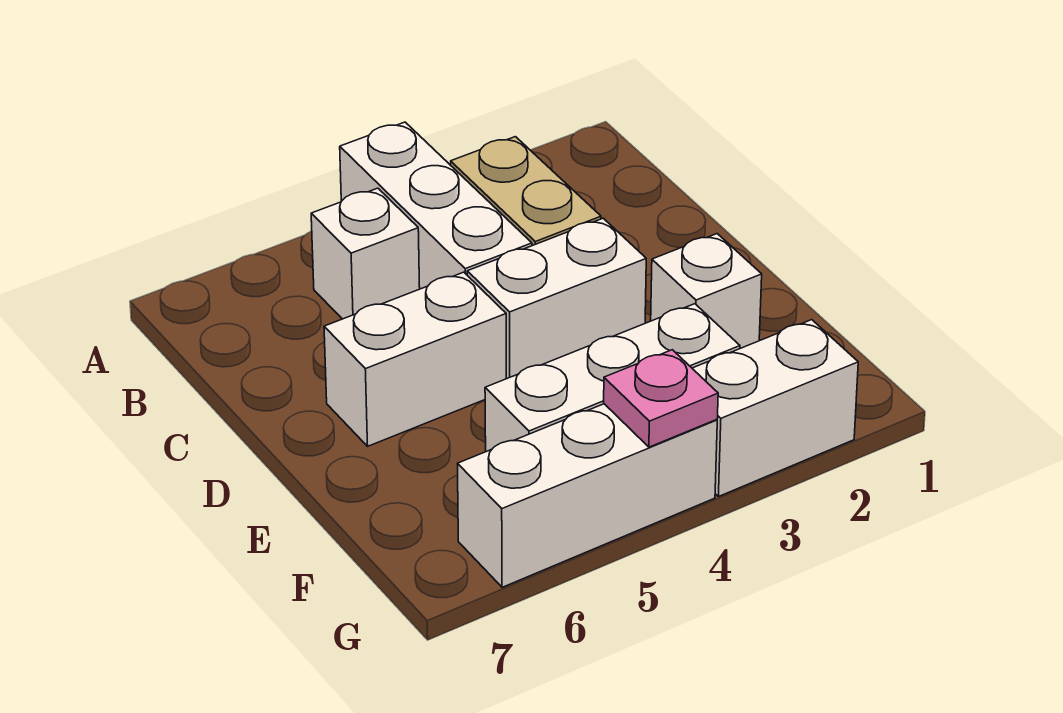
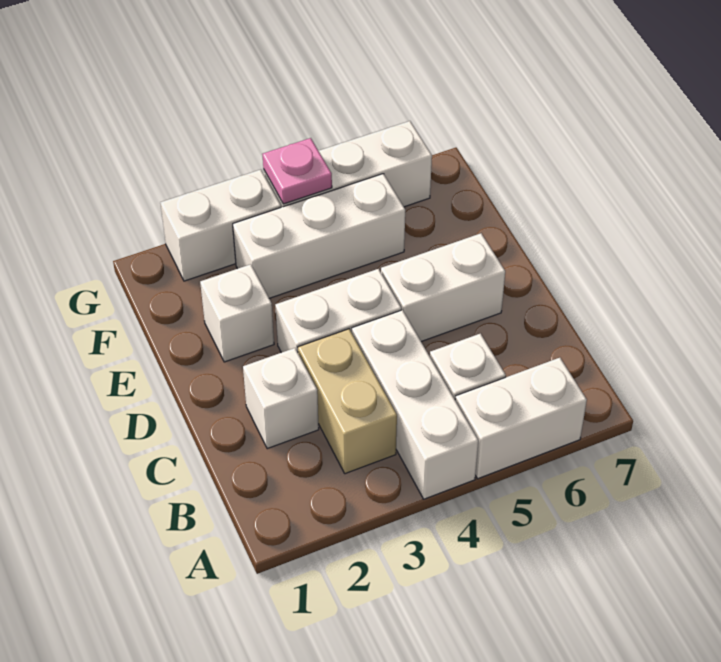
none -> white brick A5:A6 level 1
none -> white brick C2 level 1

